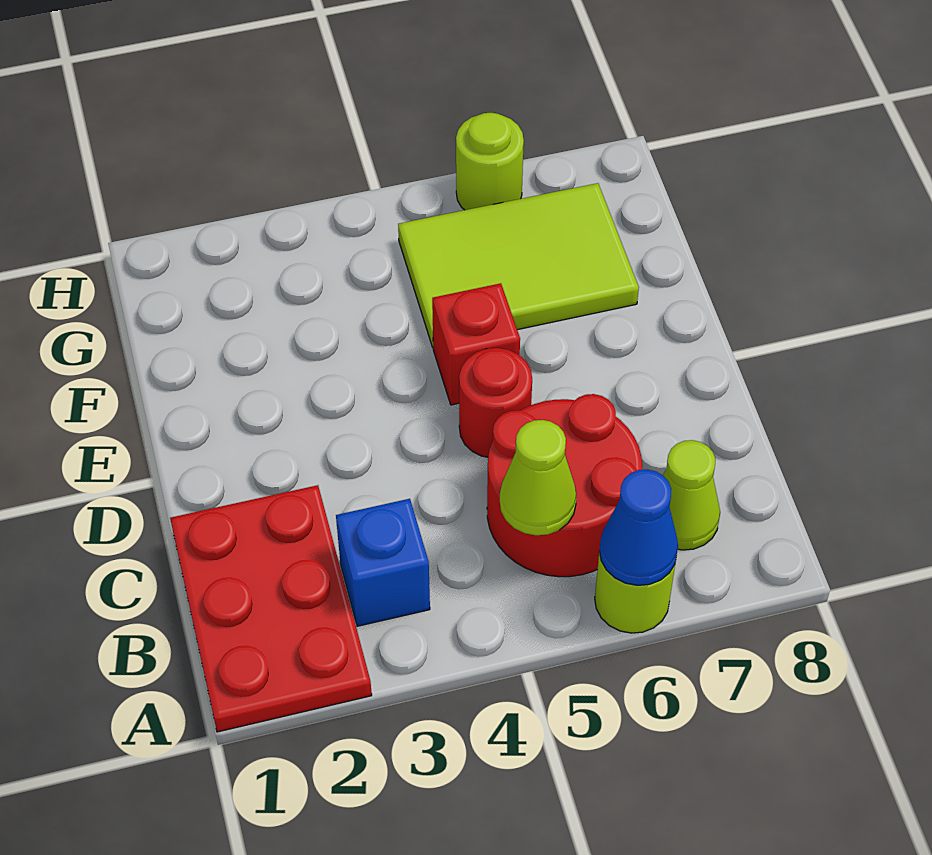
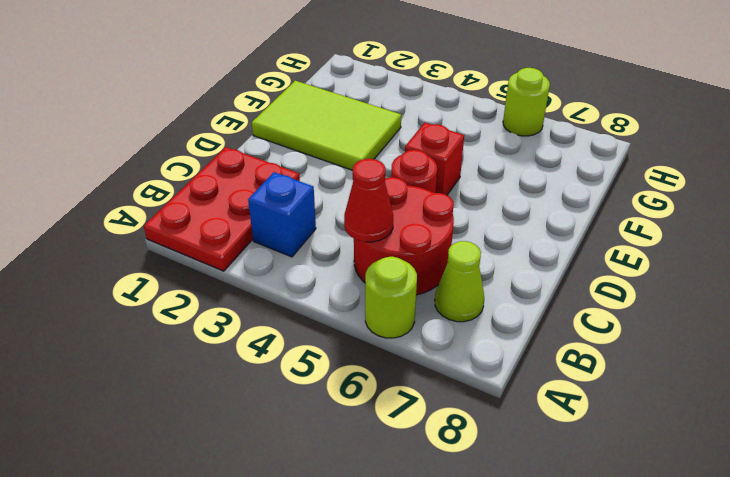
blue cone A6 level 2 -> none
lime cone B5 level 2 -> red cone B5 level 2
lime tile F5:G7 level 1 -> lime tile E1:F3 level 1

